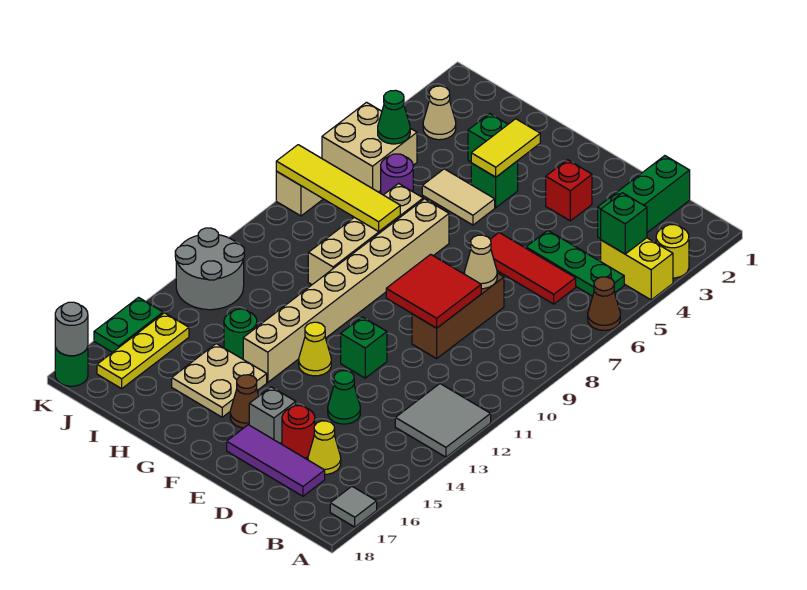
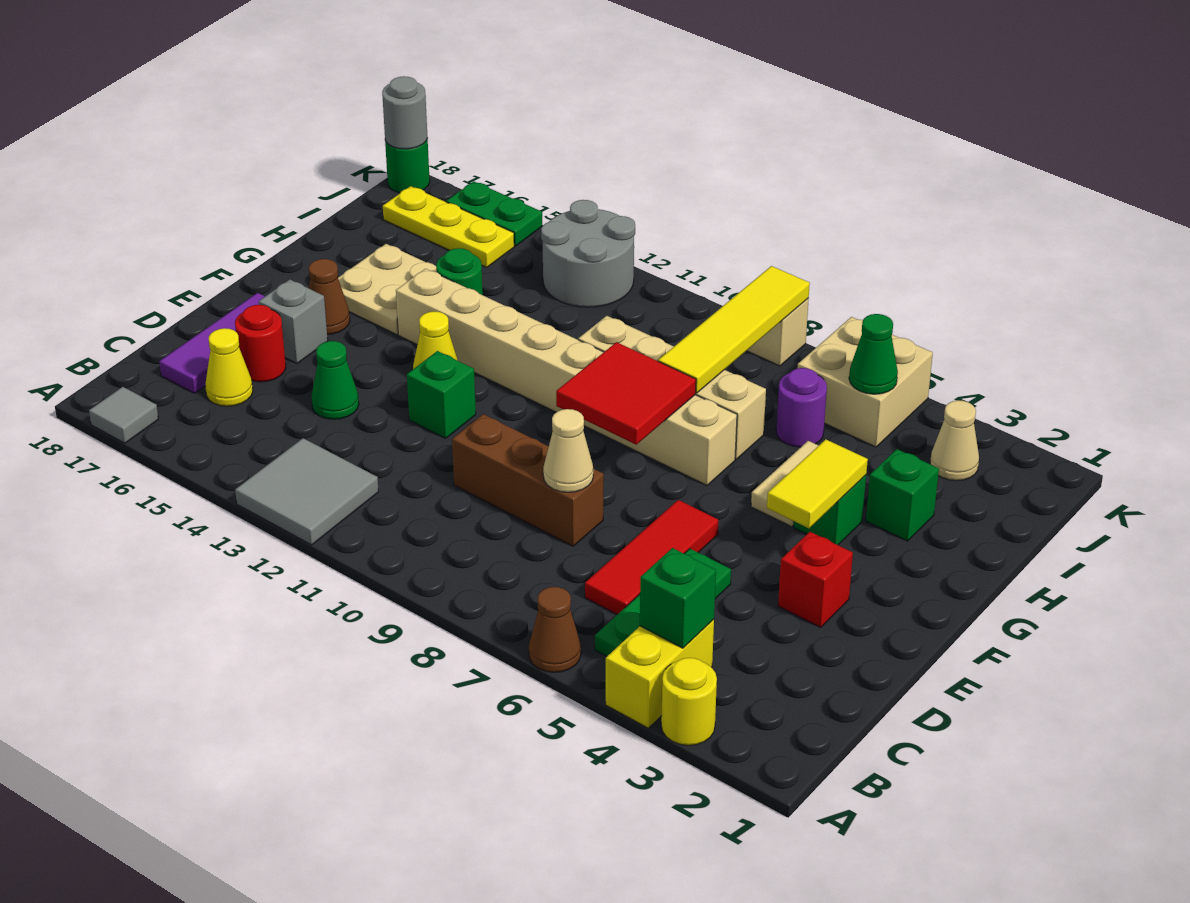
green brick C1:C3 level 1 -> none
red tile D9:E10 level 2 -> red tile F8:G9 level 2
yellow tile G3:G4 level 2 -> yellow tile F4:G4 level 2

